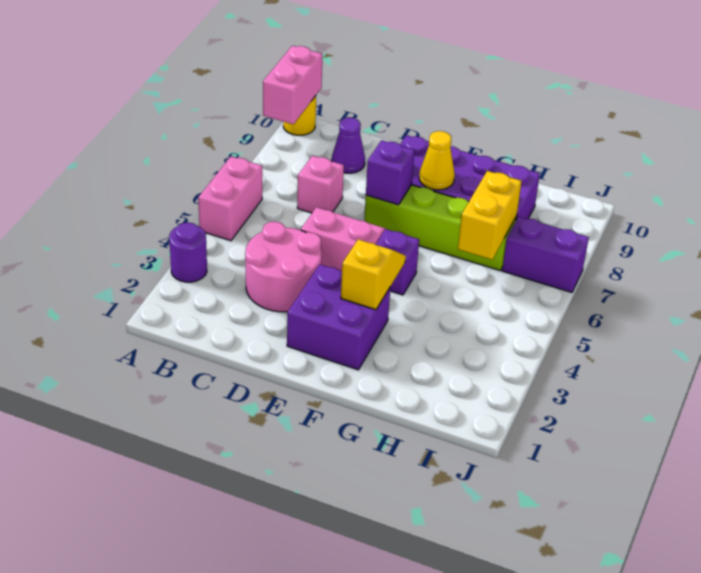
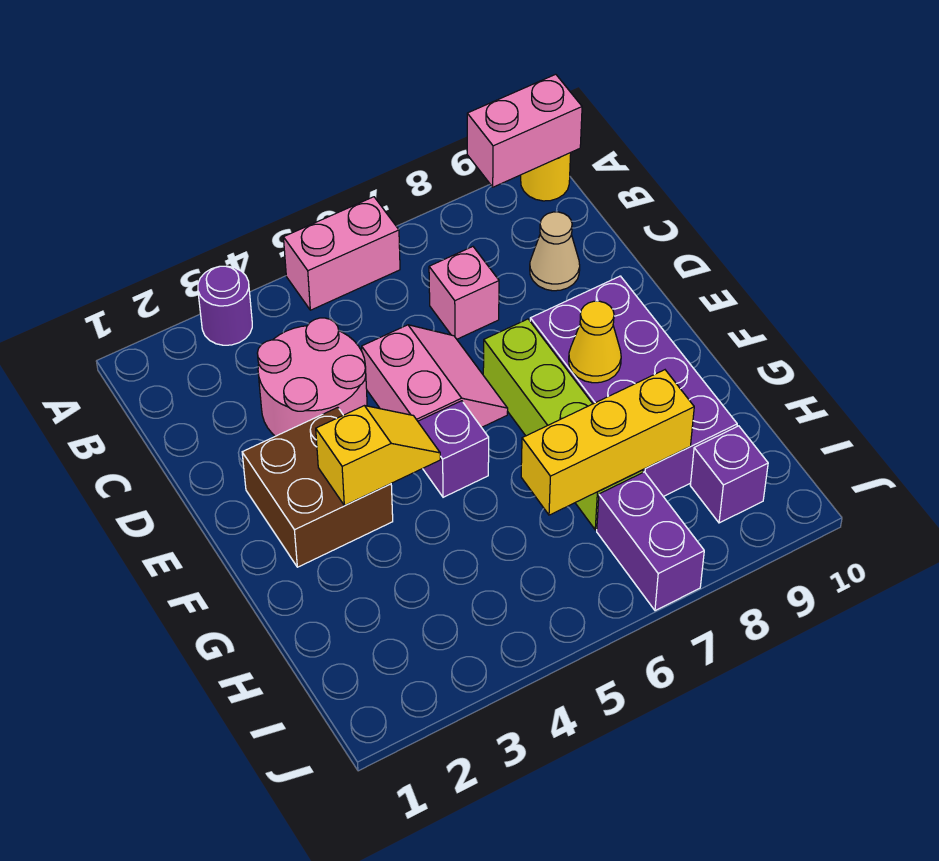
purple cone C9 level 1 -> tan cone C9 level 1
purple brick E2:F3 level 1 -> brown brick E2:F3 level 1
purple brick E7 level 2 -> purple brick I9 level 1
yellow brick H6:H7 level 2 -> yellow brick H6:H8 level 2

